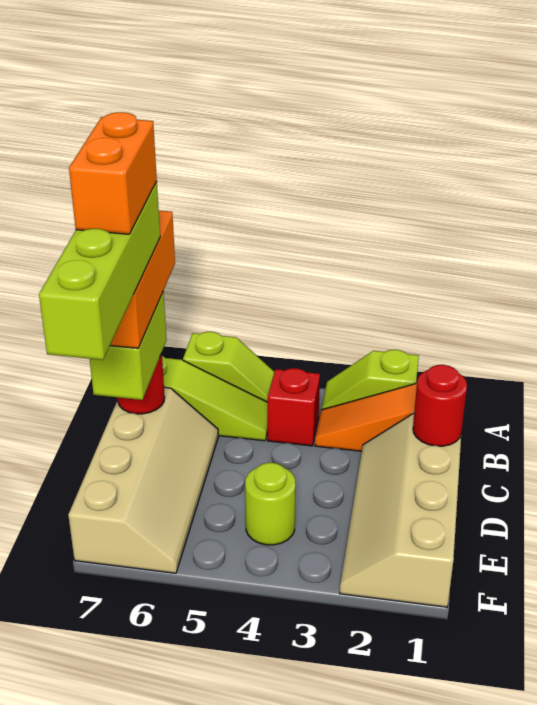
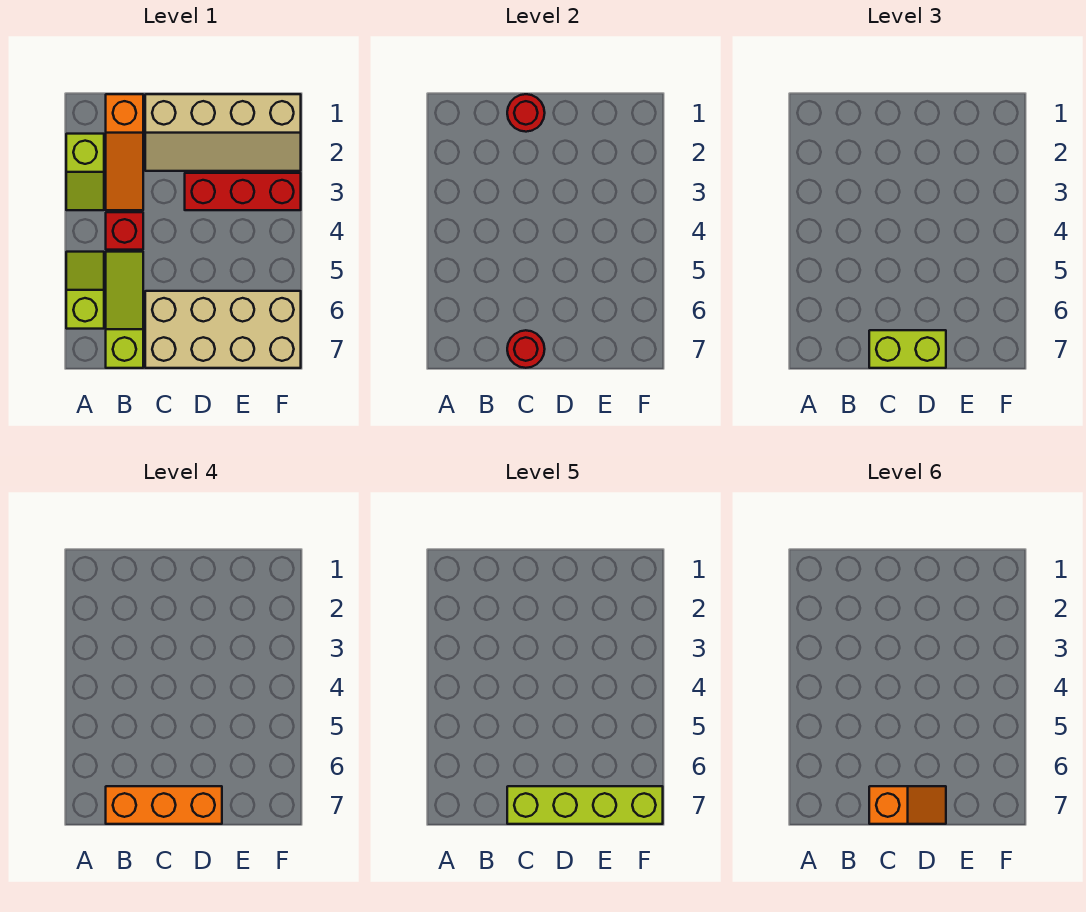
tan slope C6:F7 level 1 top 7 -> tan brick C6:F7 level 1
orange brick C7:D7 level 6 -> orange slope C7:D7 level 6 top C
none -> red brick D3:F3 level 1
lime round brick E4 level 1 -> none

